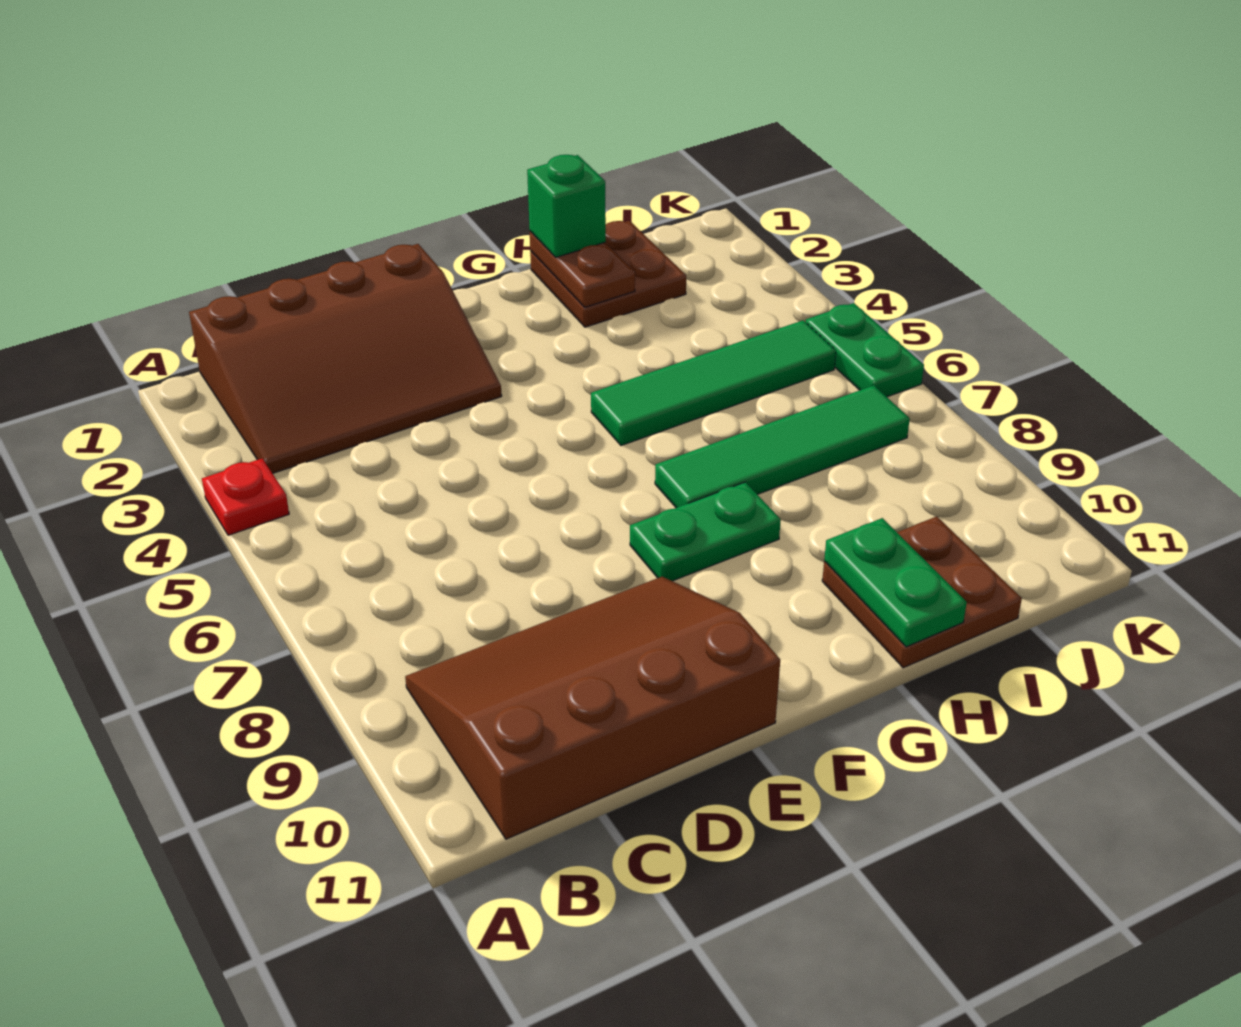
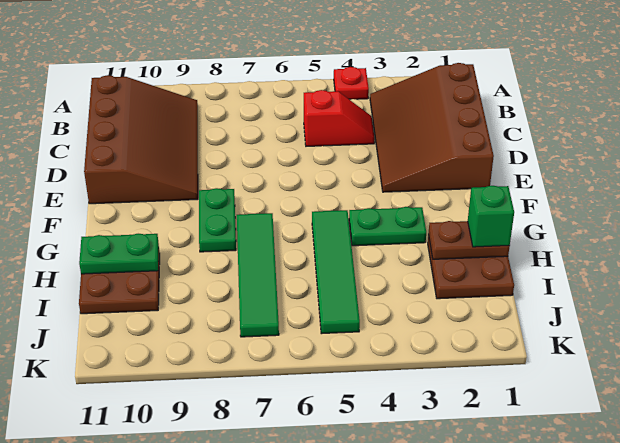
none -> red slope C4:C5 level 1 top 5
green plate K5:K6 level 1 -> green plate G3:G4 level 1

